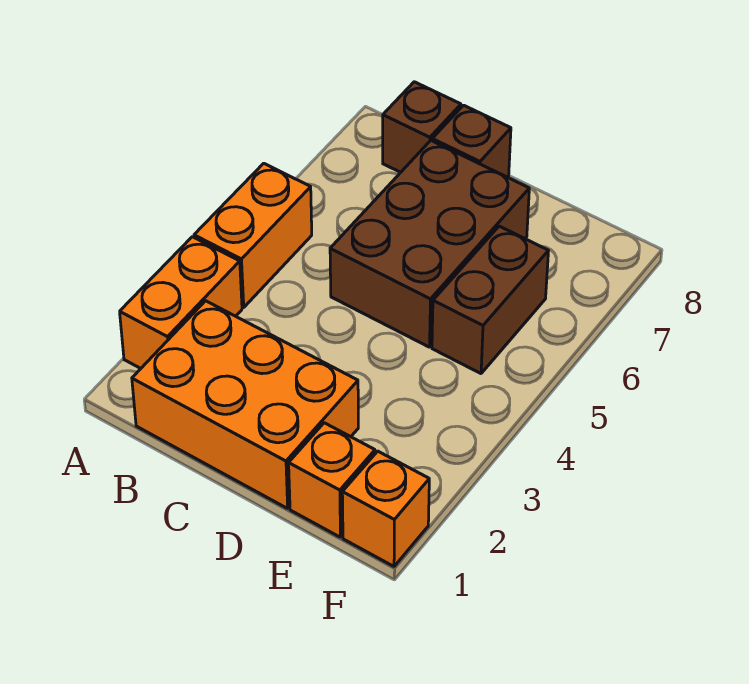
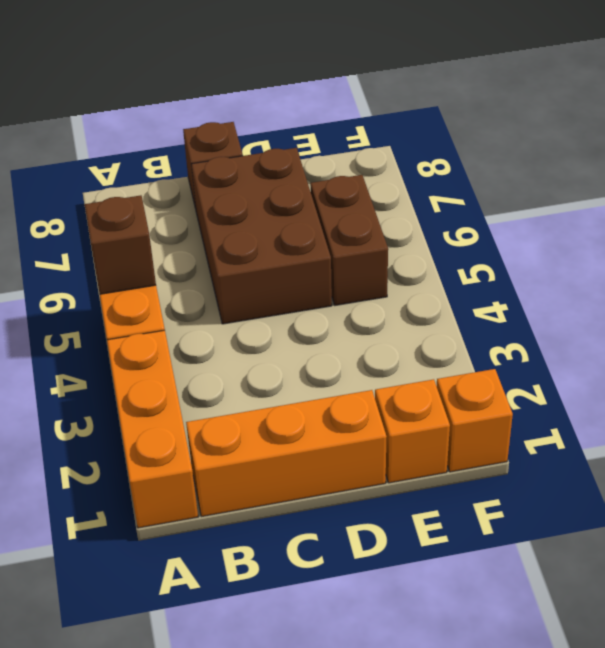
orange brick A2:A3 level 1 -> orange brick A1:A3 level 1
orange brick B1:D2 level 1 -> orange brick B1:D1 level 1
brown brick B8 level 1 -> brown brick A5 level 2

